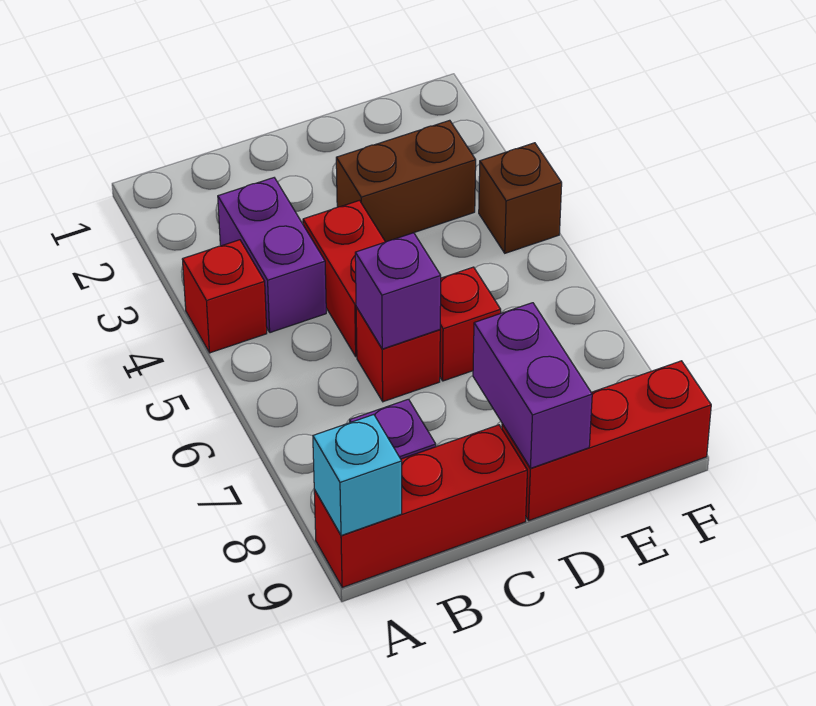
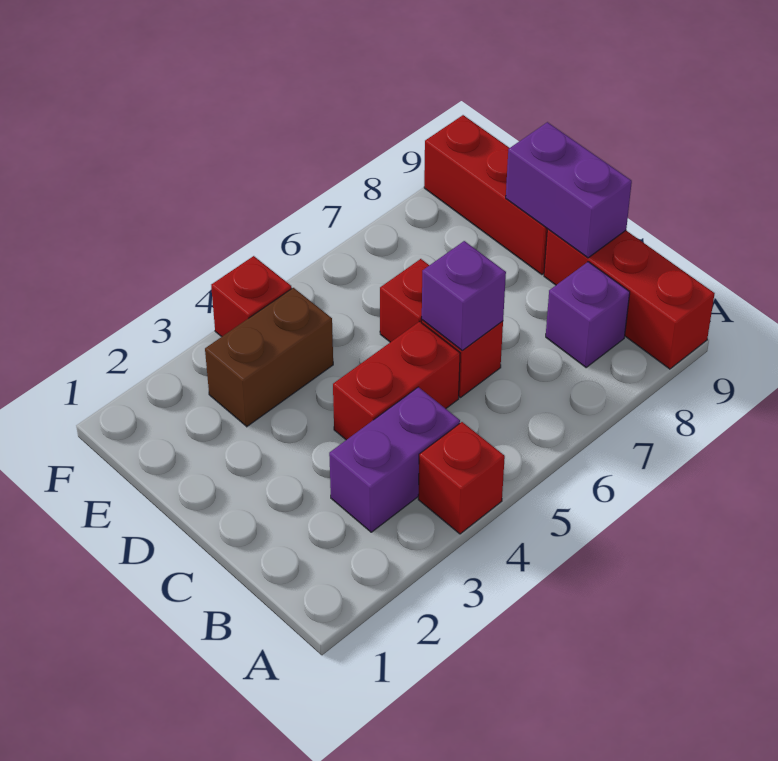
cyan brick A9 level 2 -> none
brown brick D3:E3 level 1 -> brown brick E3:E4 level 1
purple brick D8:D9 level 2 -> purple brick C9:D9 level 2
brown brick F4 level 1 -> red brick F4 level 1

